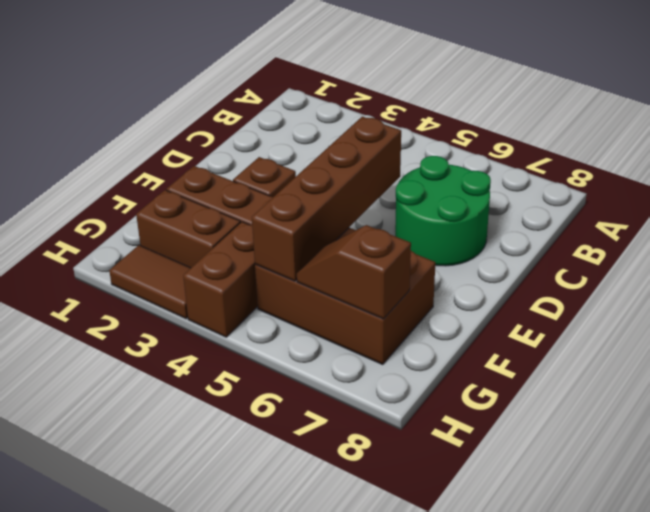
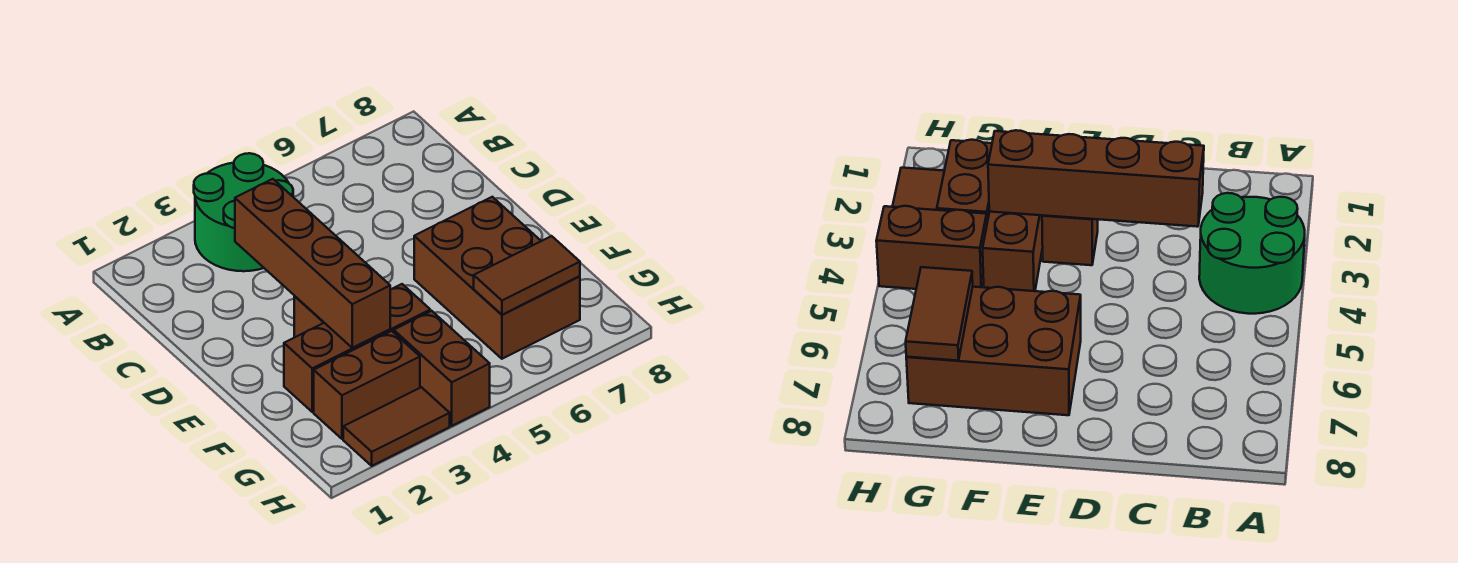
green round brick C6:D7 level 1 -> green round brick A3:B4 level 1
brown brick D5:G5 level 2 -> brown brick C3:F3 level 2
brown brick F5:G7 level 1 -> brown brick E6:G7 level 1
brown slope G6:G7 level 2 top 7 -> brown tile G6:G7 level 2

